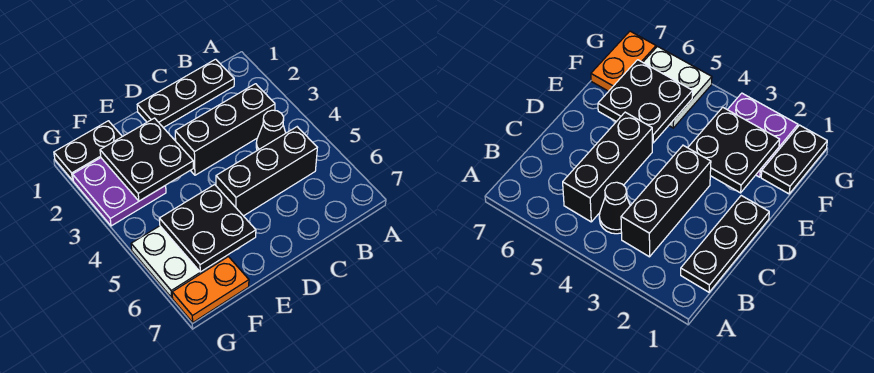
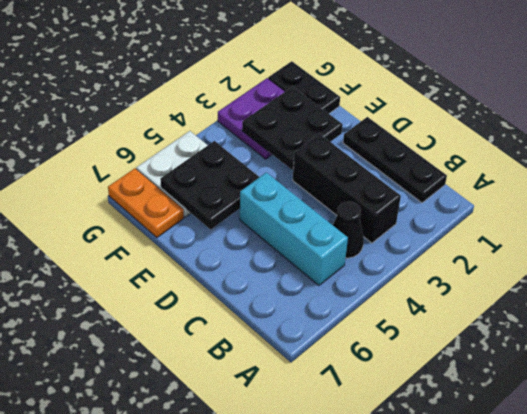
black brick B5:D5 level 1 -> cyan brick B5:D5 level 1

